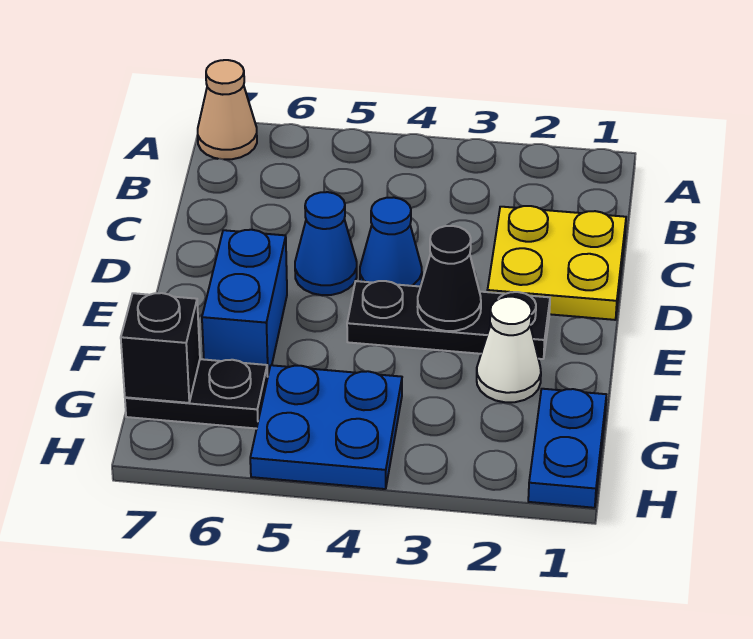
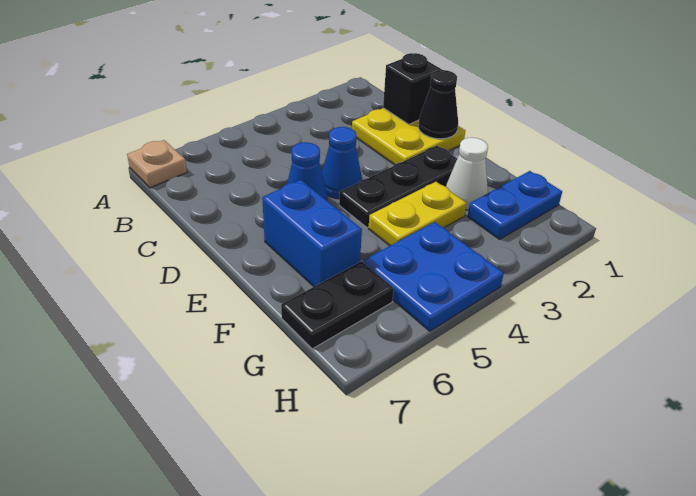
tan cone A7 level 1 -> tan plate A7 level 1
black cone E3 level 2 -> black cone D1 level 2
none -> yellow plate F3:F4 level 1
blue plate G1:H1 level 1 -> blue plate G1:G2 level 1
black brick G7 level 2 -> black brick C1 level 2

